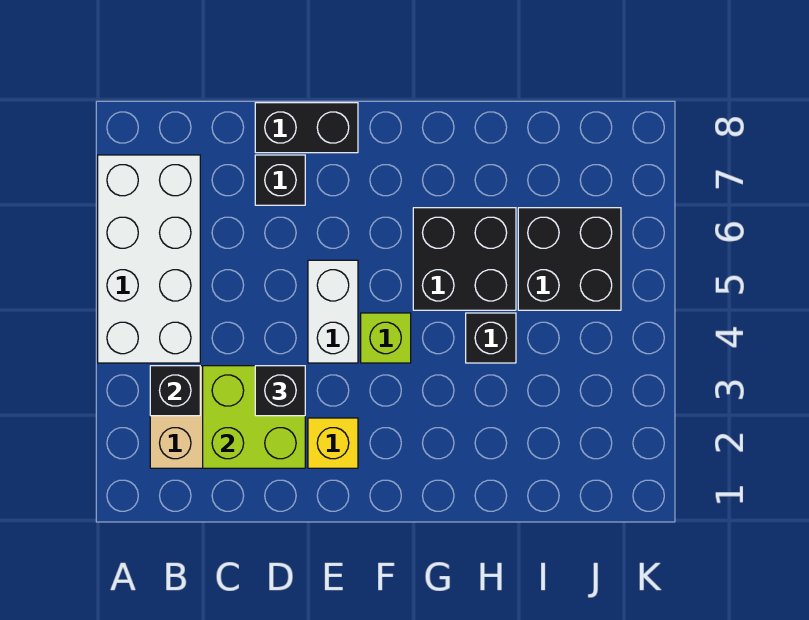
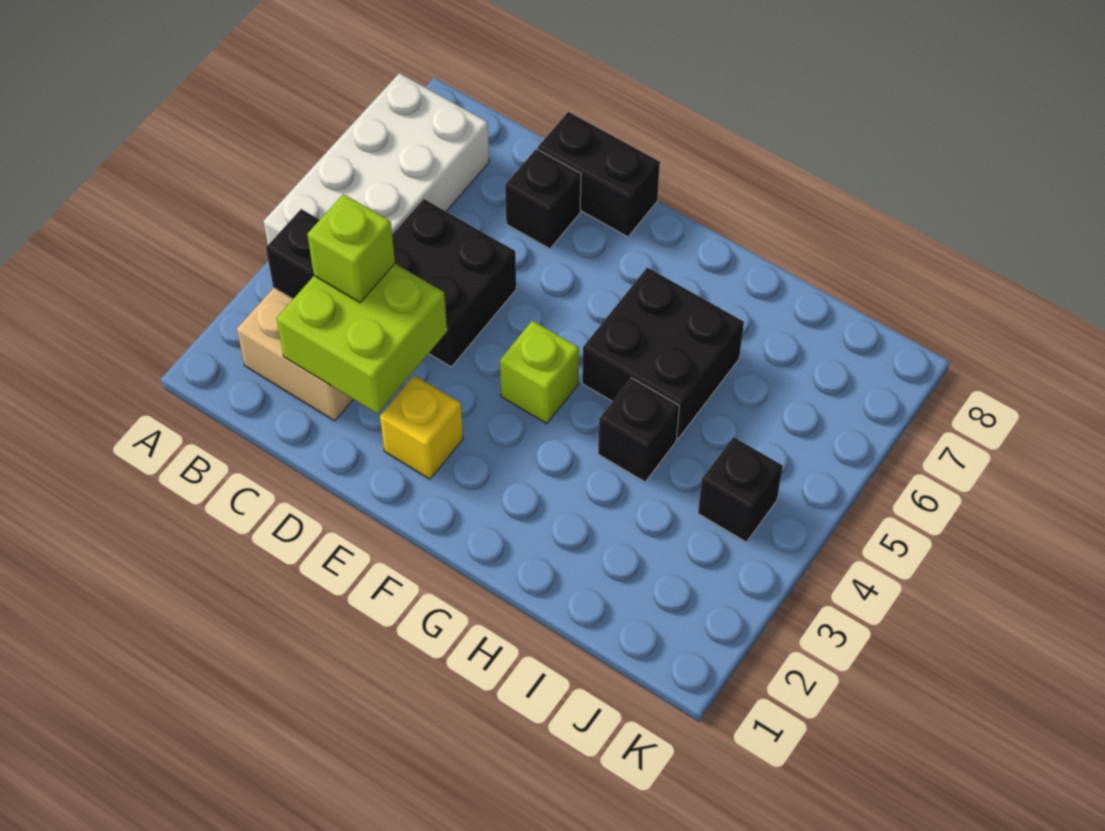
none -> lime brick C3 level 3
black brick D3 level 3 -> black brick J4 level 1
white brick E4:E5 level 1 -> none
black brick I5:J6 level 1 -> black brick C4:D5 level 1

